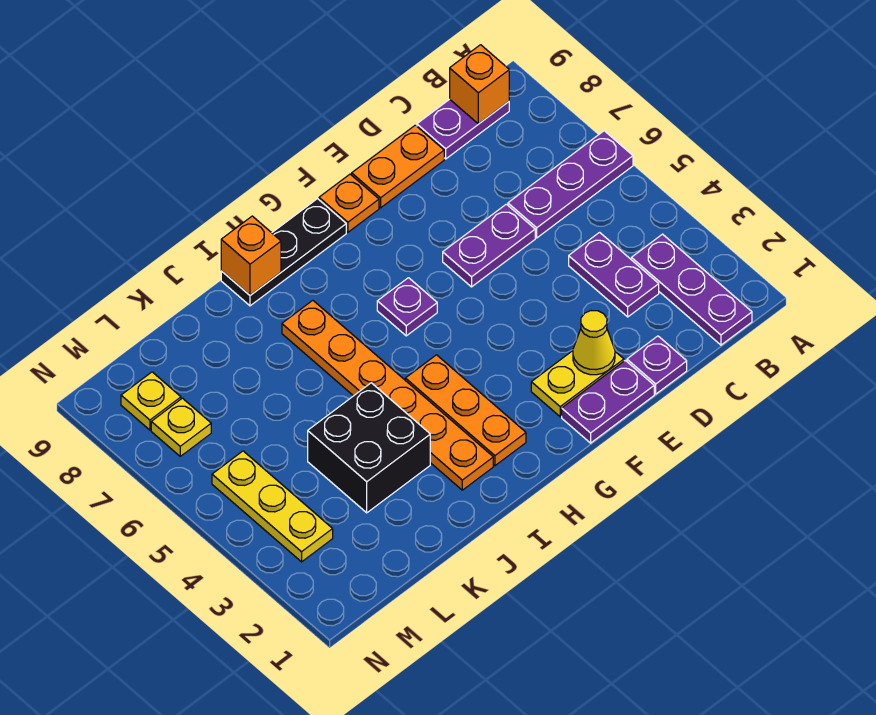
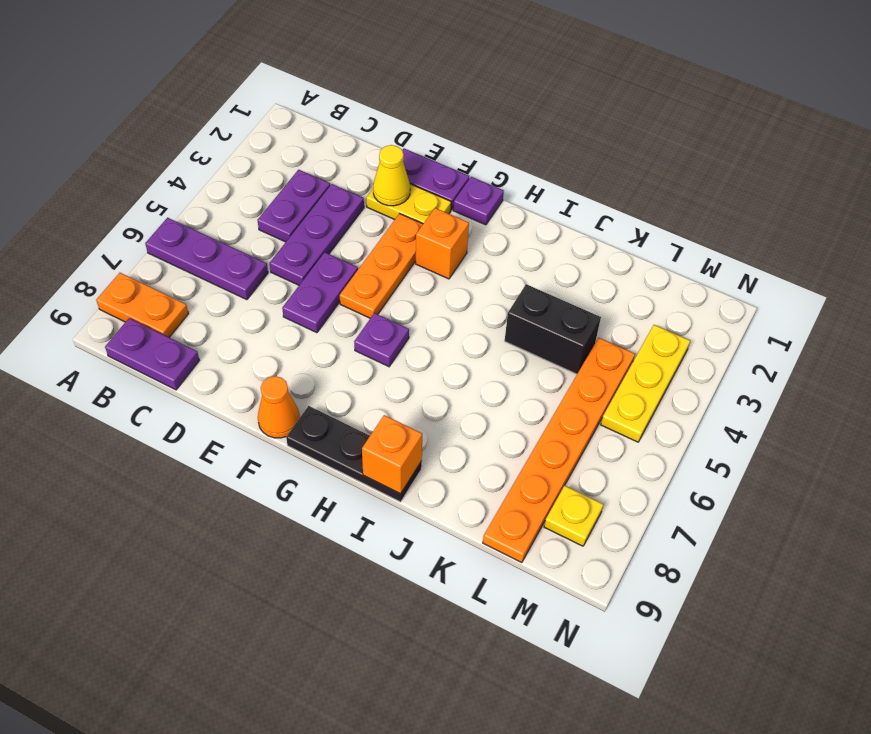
purple plate B1:B3 level 1 -> purple plate D3:D5 level 1
orange brick B9 level 2 -> orange brick G3 level 1
purple plate D1 level 1 -> purple plate G1 level 1
purple plate D6:E6 level 1 -> purple plate E5:E6 level 1
orange plate D9:E9 level 1 -> orange plate A8:B8 level 1
orange plate F9 level 1 -> orange cone F9 level 1
orange plate H2:H4 level 1 -> orange plate F3:F5 level 1
orange plate I2:I7 level 1 -> orange plate L4:L9 level 1
black brick J3:K4 level 1 -> black brick J4:K4 level 1
yellow plate M7 level 1 -> none

